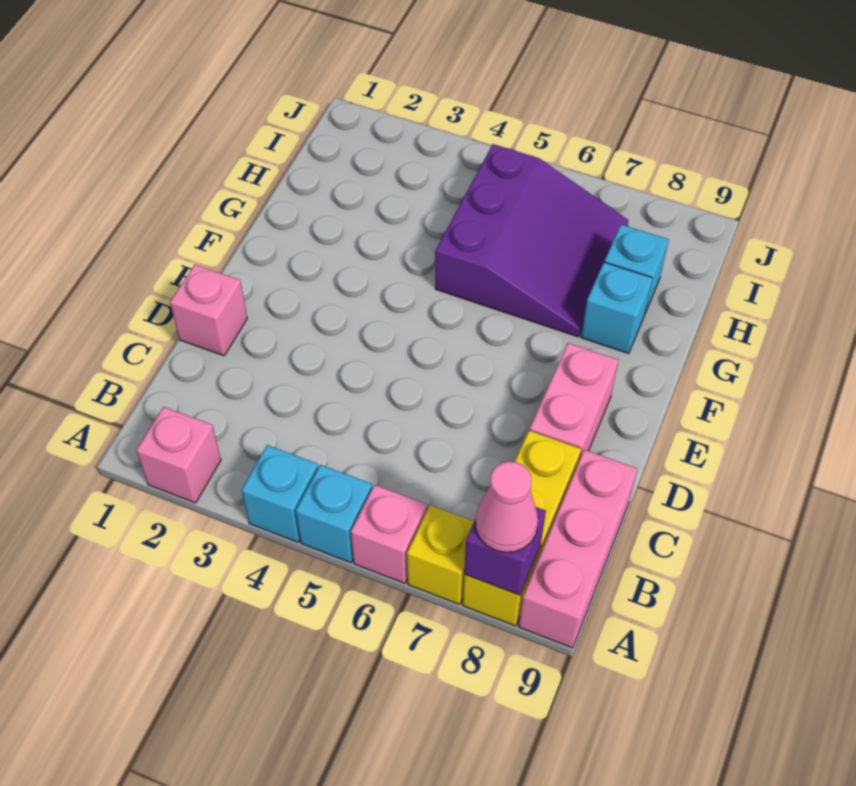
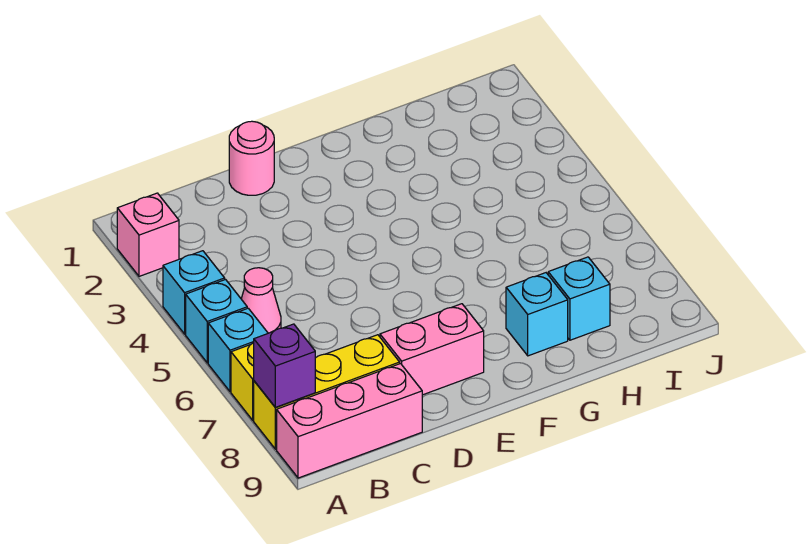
pink brick A6 level 1 -> cyan brick A6 level 1
pink cone A8 level 3 -> pink cone B5 level 1
pink brick D1 level 1 -> pink round brick D1 level 1
purple slope G5:I7 level 1 top 5 -> none

